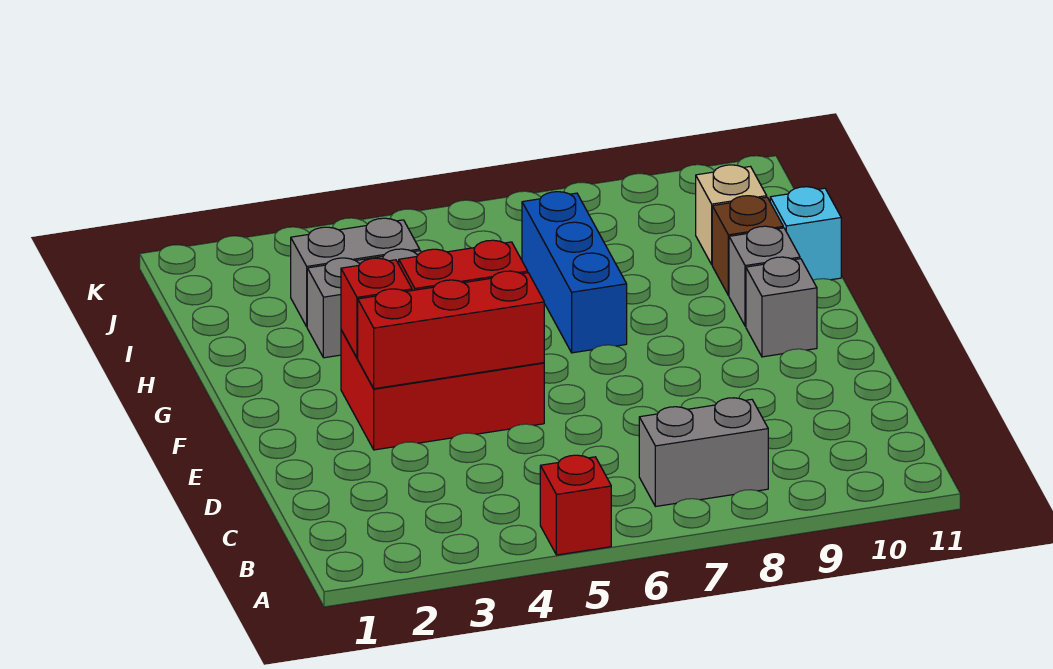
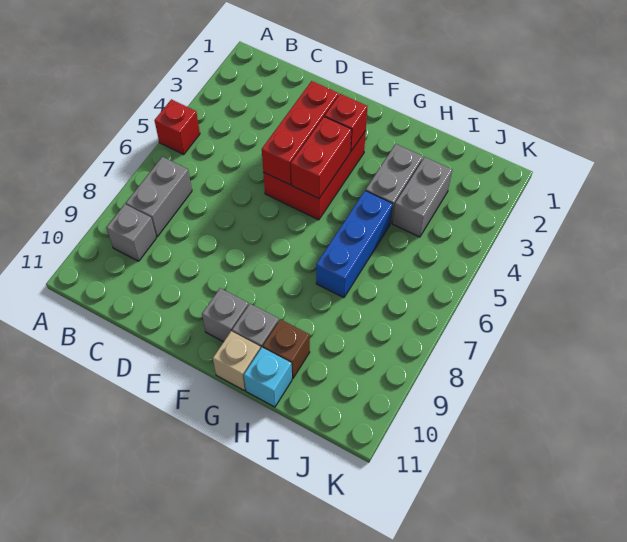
none -> grey brick B9 level 1
blue brick G7:I7 level 1 -> blue brick H5:H7 level 1
tan brick I10 level 1 -> tan brick G11 level 1

